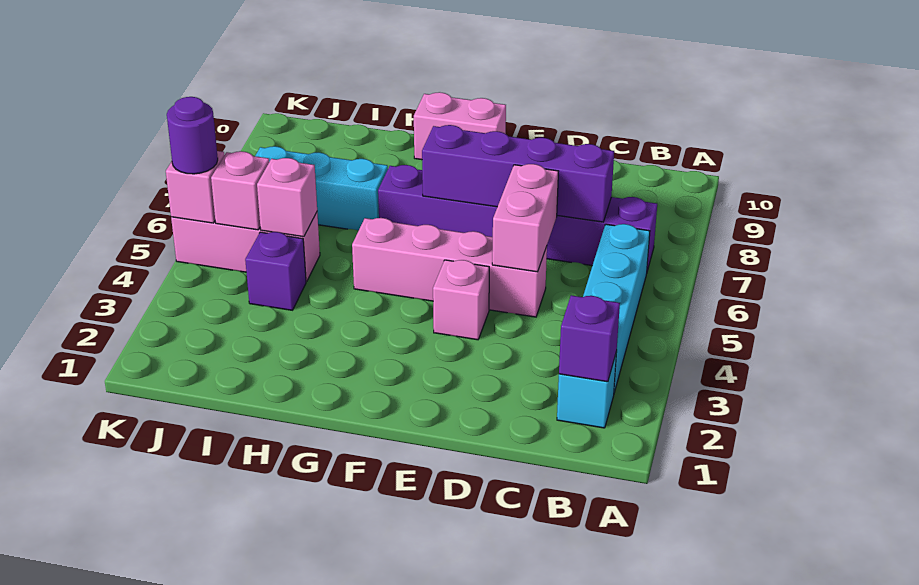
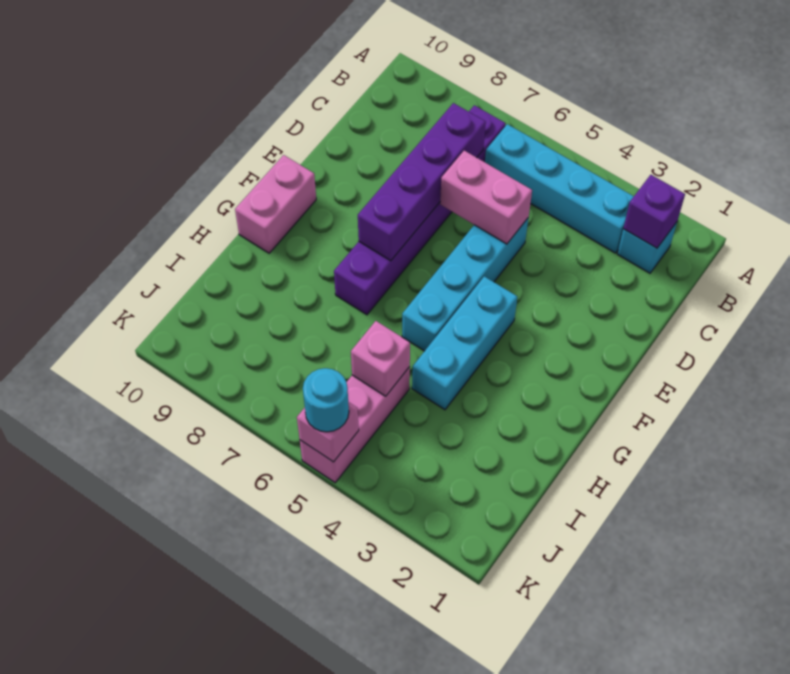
pink brick D5:G5 level 1 -> cyan brick D5:G5 level 1
pink brick E4 level 1 -> none
cyan brick H7:J7 level 1 -> cyan brick F4:H4 level 1
purple brick I4 level 1 -> none
pink brick J5 level 2 -> none
purple round brick K5 level 3 -> cyan round brick K5 level 3

